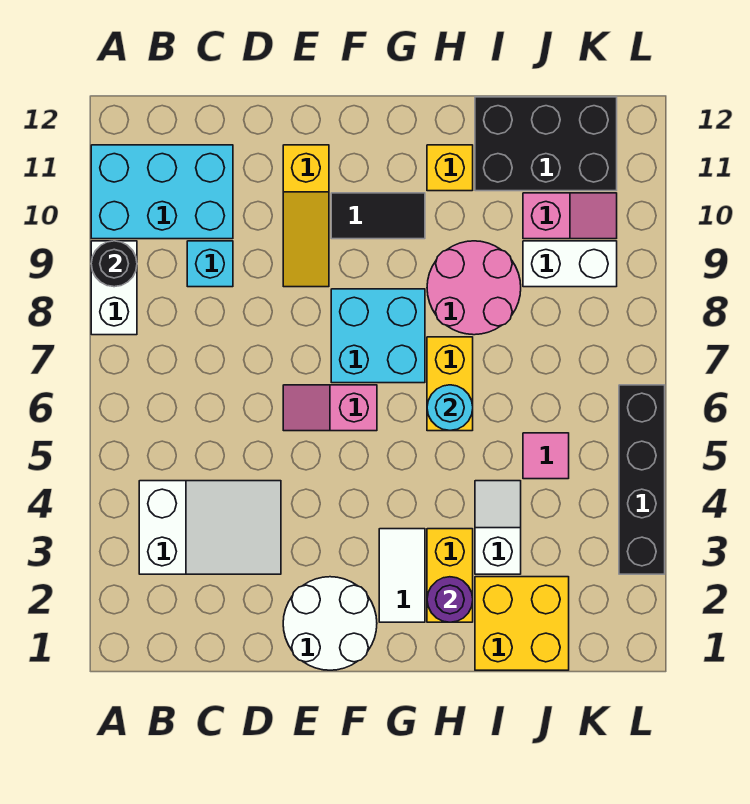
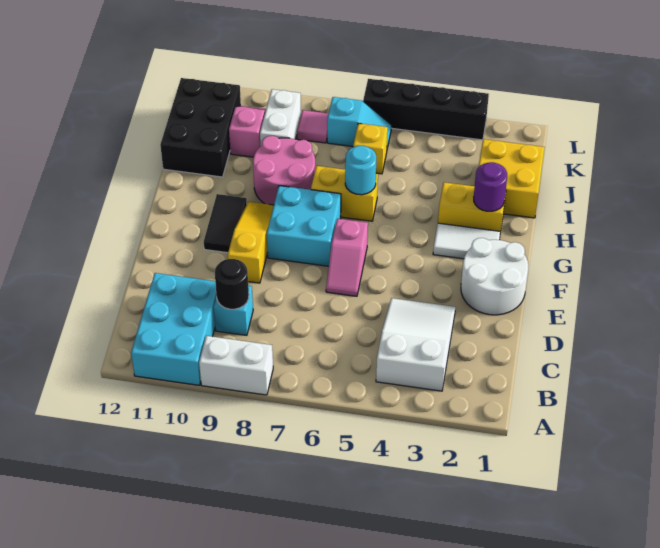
black round brick A9 level 2 -> black round brick C9 level 2
yellow slope E9:E11 level 1 top 11 -> yellow slope E9:G9 level 1 top E
yellow brick H11 level 1 -> yellow brick J6 level 1
white slope I3:I4 level 1 top 3 -> none
pink tile J5 level 1 -> pink tile K8 level 1
none -> cyan slope K6:K7 level 1 top 7

